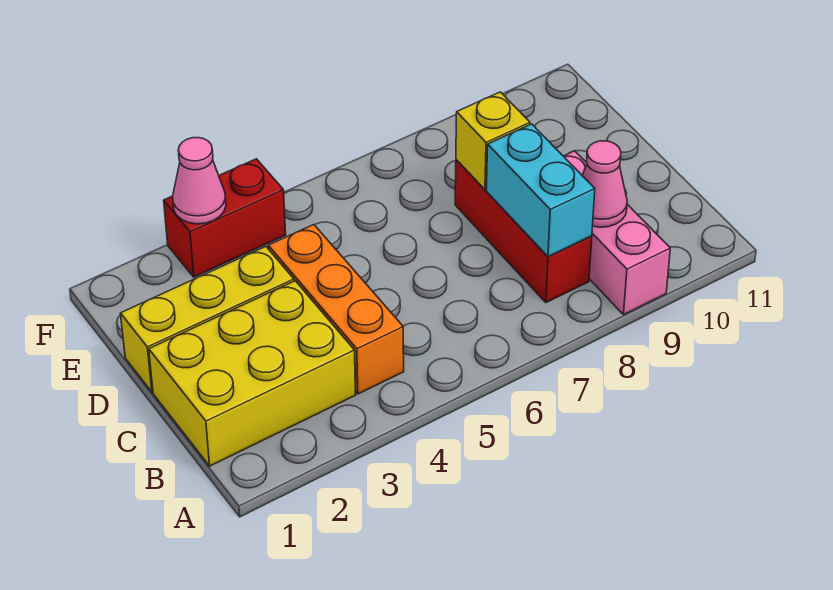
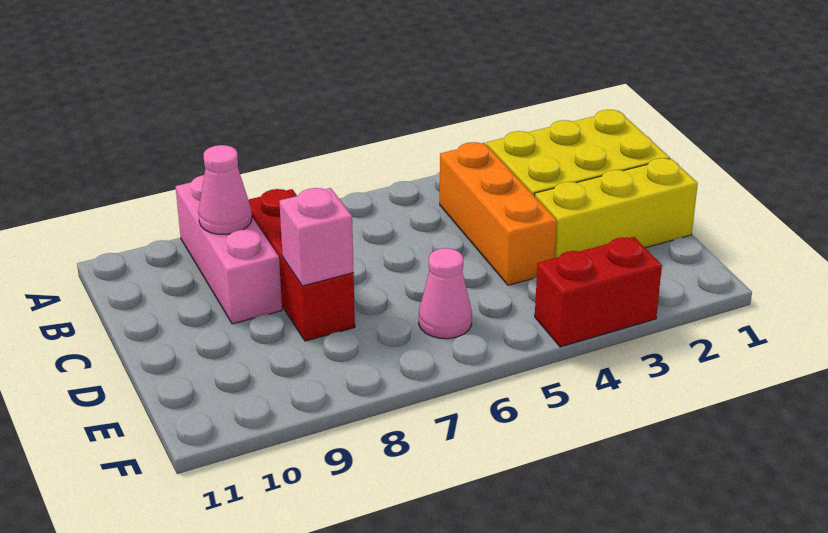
cyan brick B8:C8 level 2 -> none
yellow brick D8 level 2 -> pink brick D8 level 2
pink cone F3 level 2 -> pink cone E6 level 1

